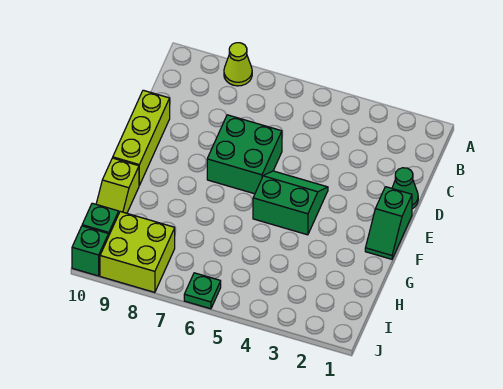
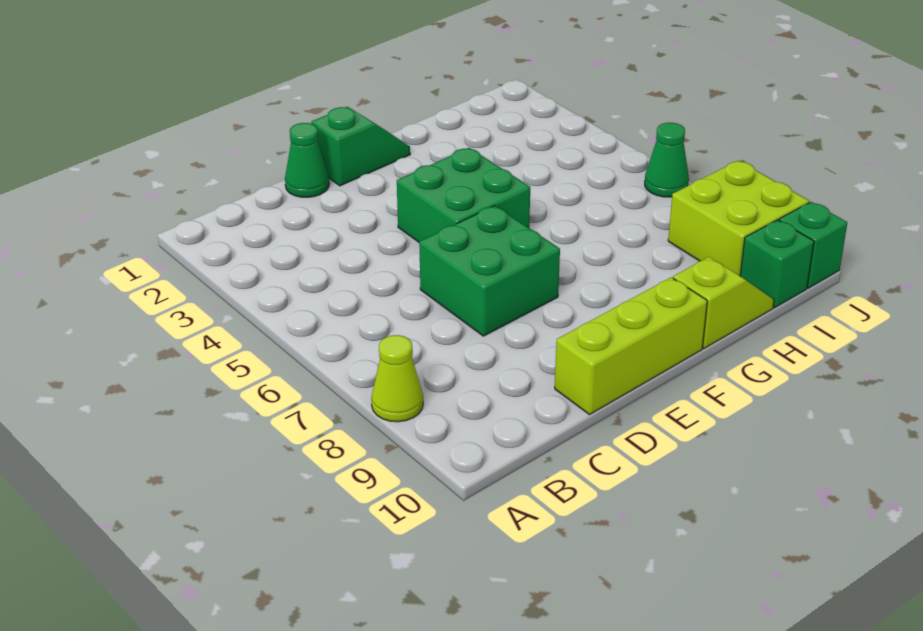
green slope E4:F5 level 1 top F -> green brick E4:F5 level 1
green plate J6 level 1 -> green cone J6 level 1

